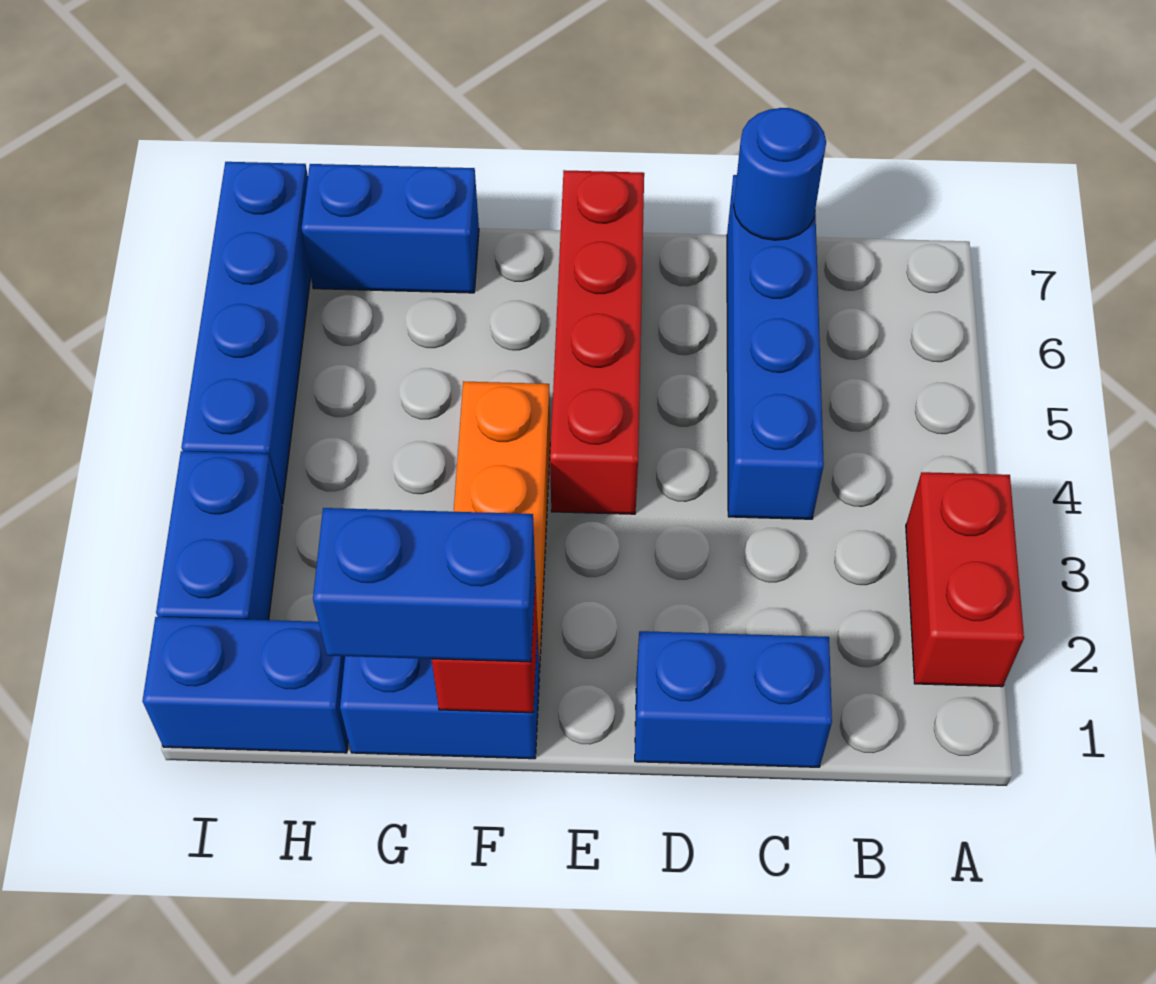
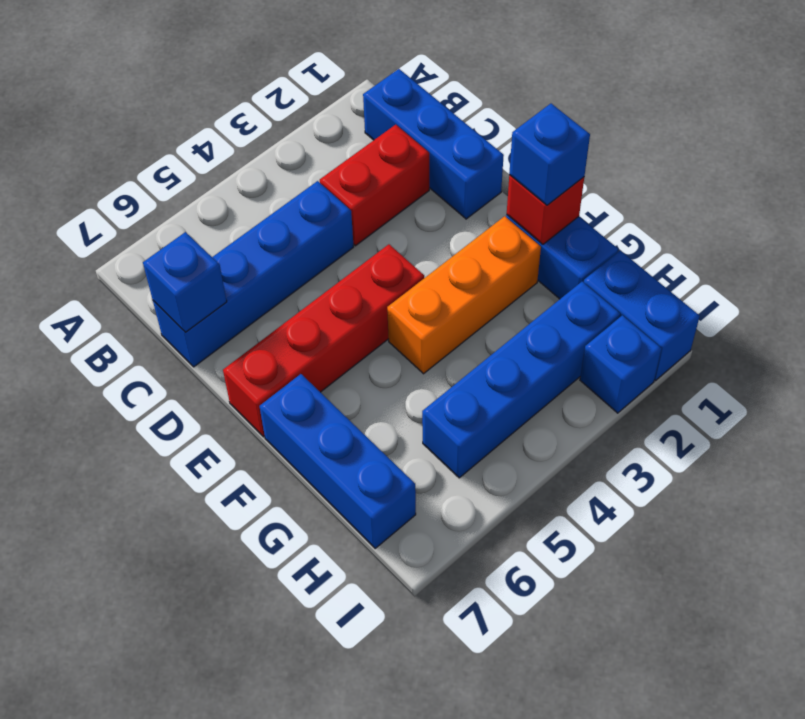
red brick A2:A3 level 1 -> red brick C2:C3 level 1
blue brick C1:D1 level 1 -> blue brick B1:D1 level 1
blue round brick C7 level 2 -> blue brick C7 level 2
blue brick F1:G1 level 3 -> blue brick F1 level 3
blue brick G7:H7 level 1 -> blue brick F7:H7 level 1
blue brick I2:I3 level 1 -> blue brick I2 level 1
blue brick I4:I7 level 1 -> blue brick H2:H5 level 1

